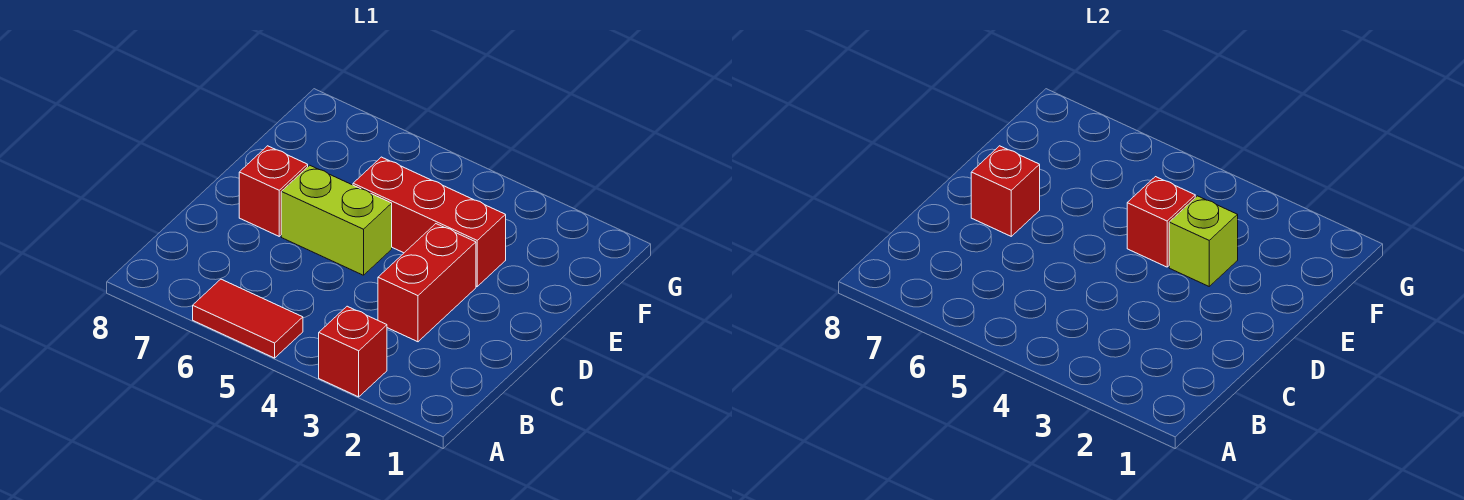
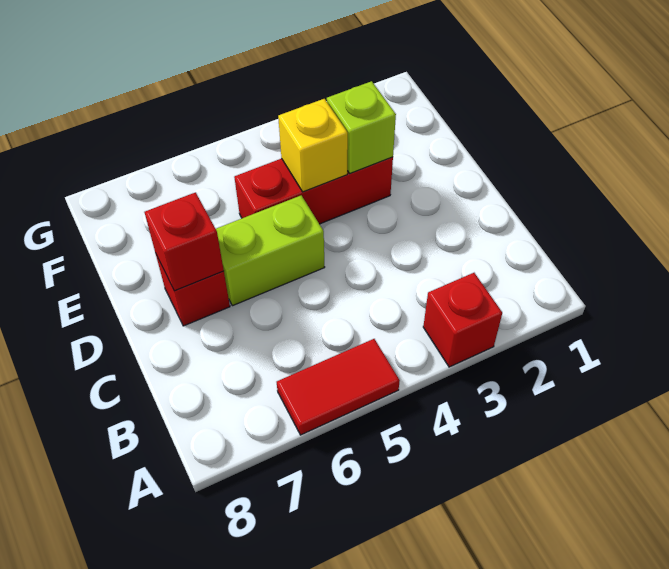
red brick C3:D3 level 1 -> none
red brick E4 level 2 -> yellow brick E4 level 2

